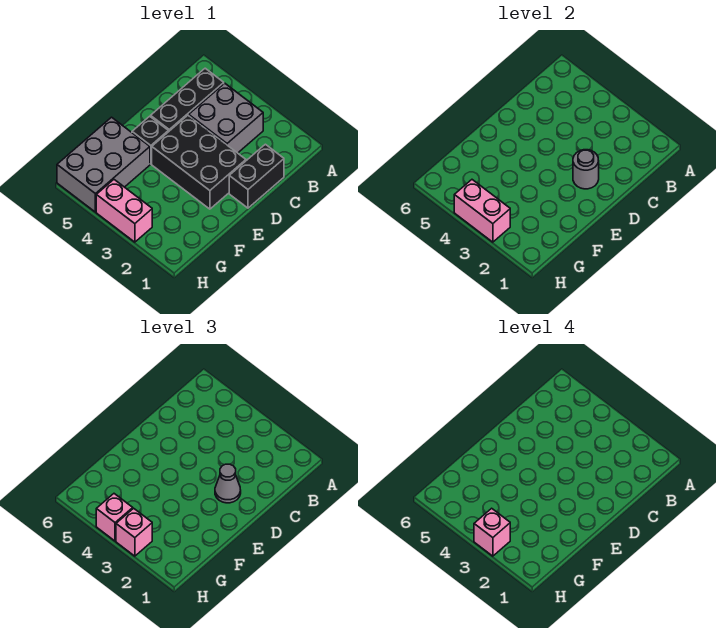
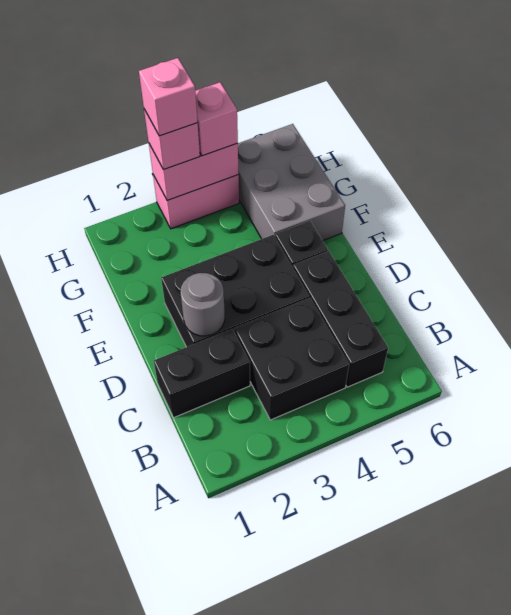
grey brick B3:C4 level 1 -> black brick B3:C4 level 1
black brick C1:D1 level 1 -> black brick C1:C2 level 1
grey cone D2 level 3 -> none

